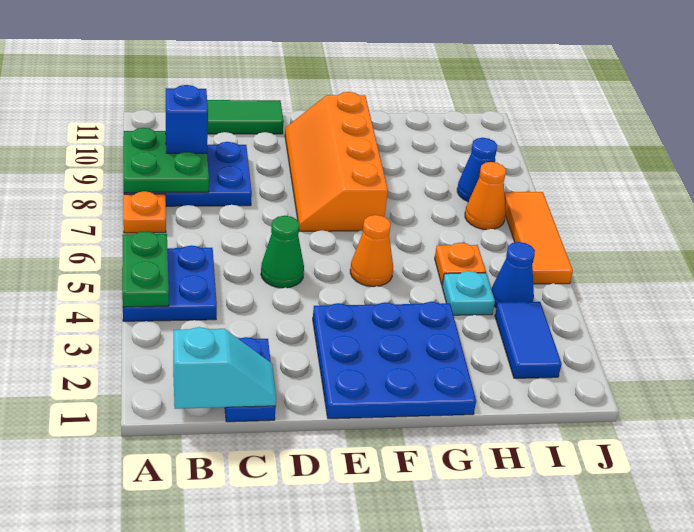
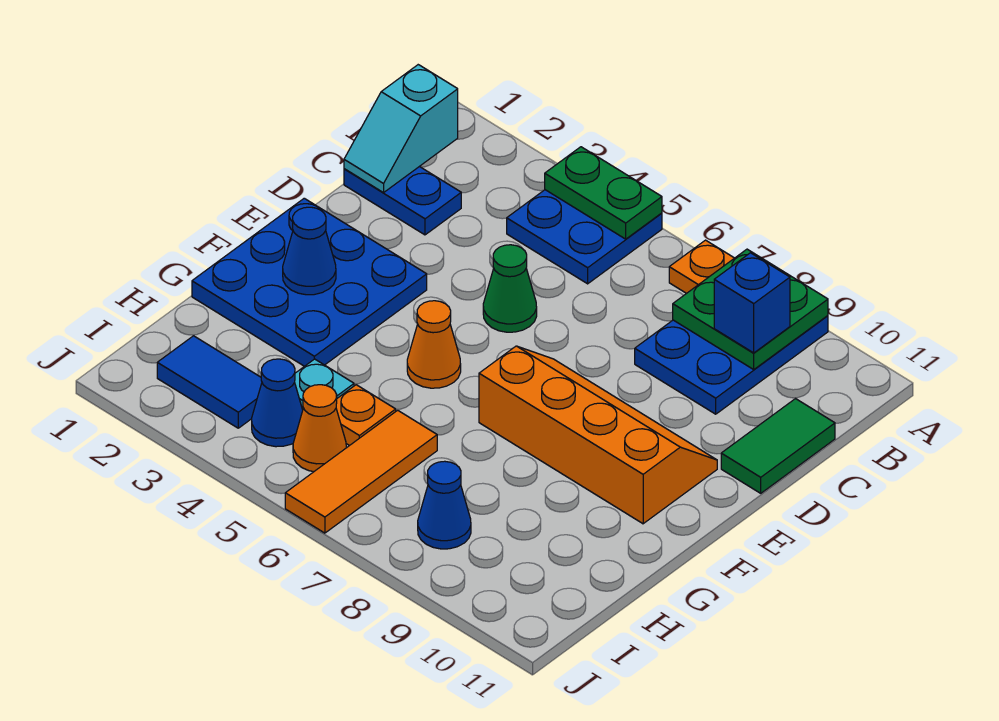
none -> blue cone F2 level 2
orange cone I7 level 1 -> orange cone I5 level 1
orange tile J5:J7 level 1 -> orange tile H6:J6 level 1

